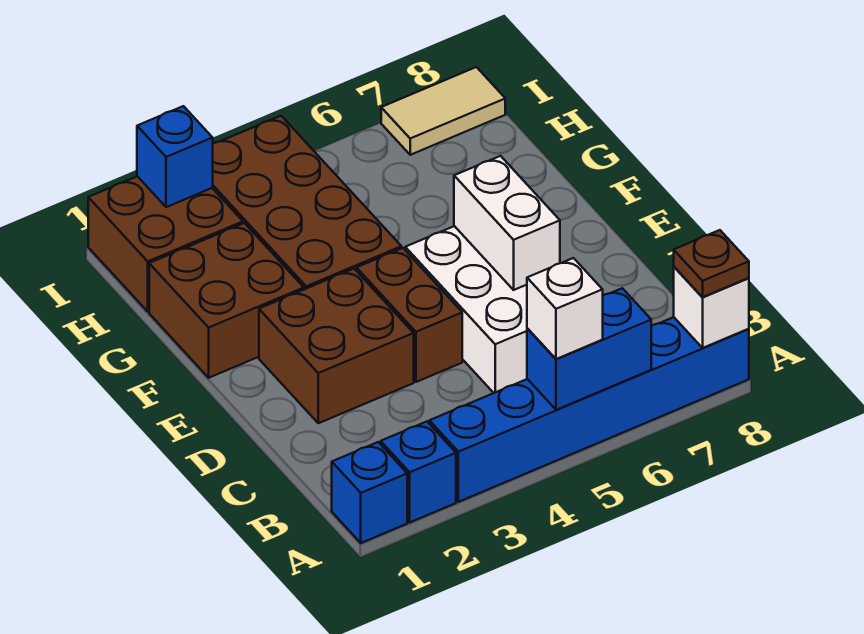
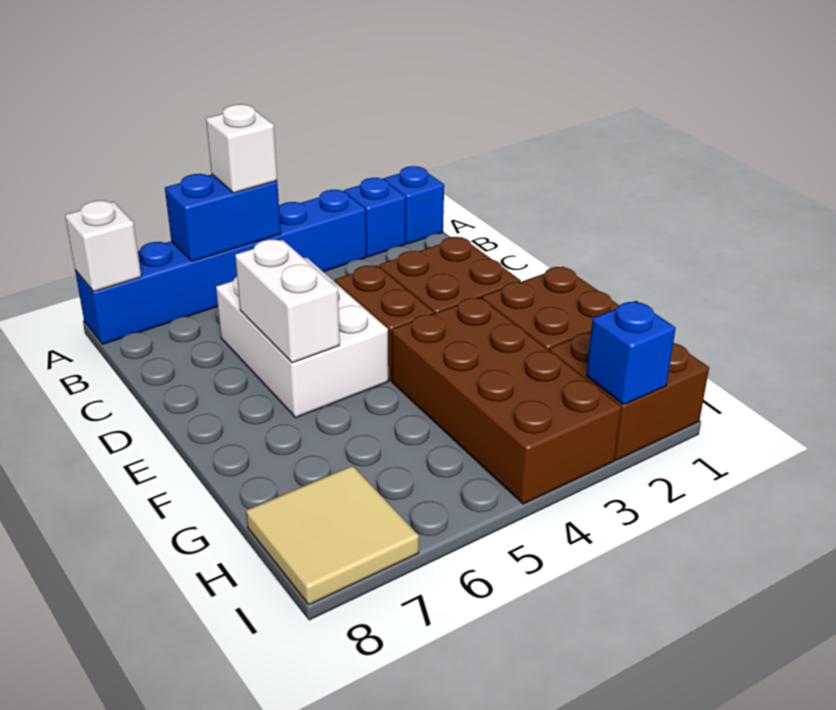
brown plate A8 level 3 -> none
tan tile I7:I8 level 1 -> tan tile H7:I8 level 1

